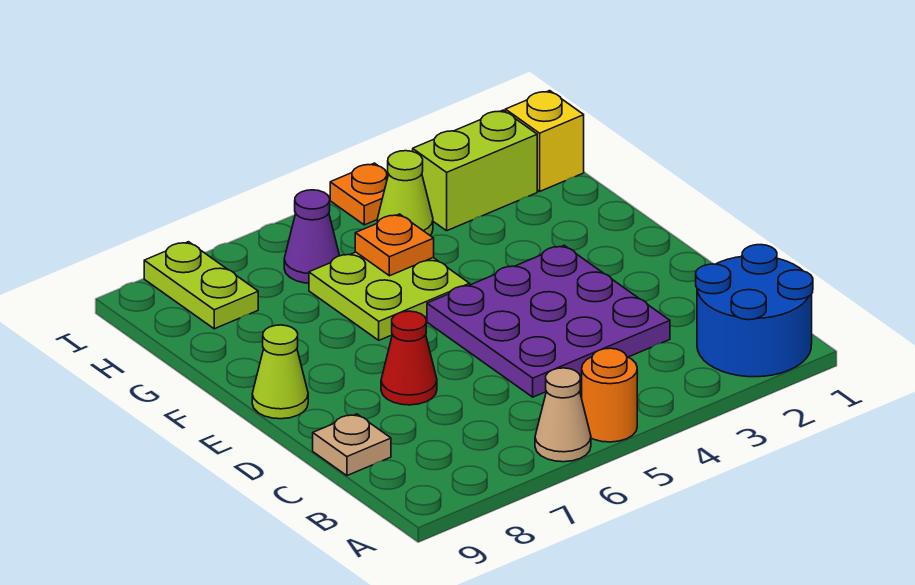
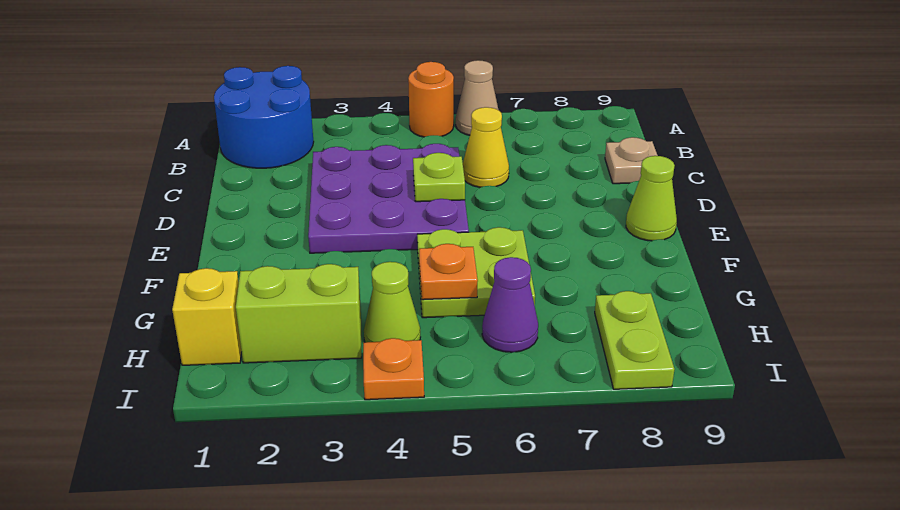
none -> yellow cone C6 level 1
none -> lime plate D5 level 2
red cone D7 level 1 -> none

